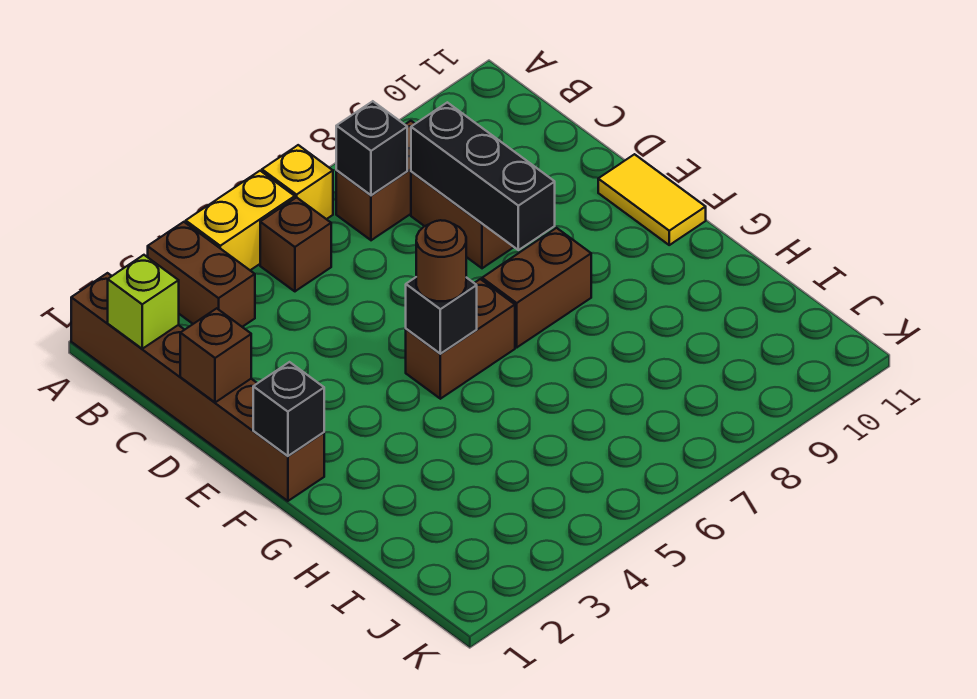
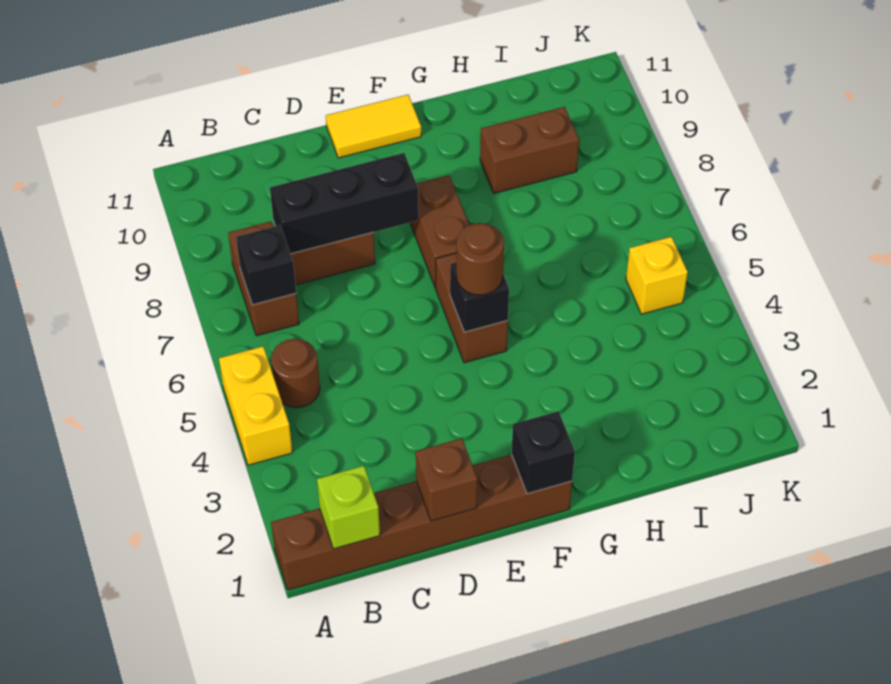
brown brick A3:B3 level 1 -> brown brick H9:I9 level 1
yellow brick A6 level 1 -> yellow brick J5 level 1
brown brick B5 level 1 -> brown round brick B5 level 1

